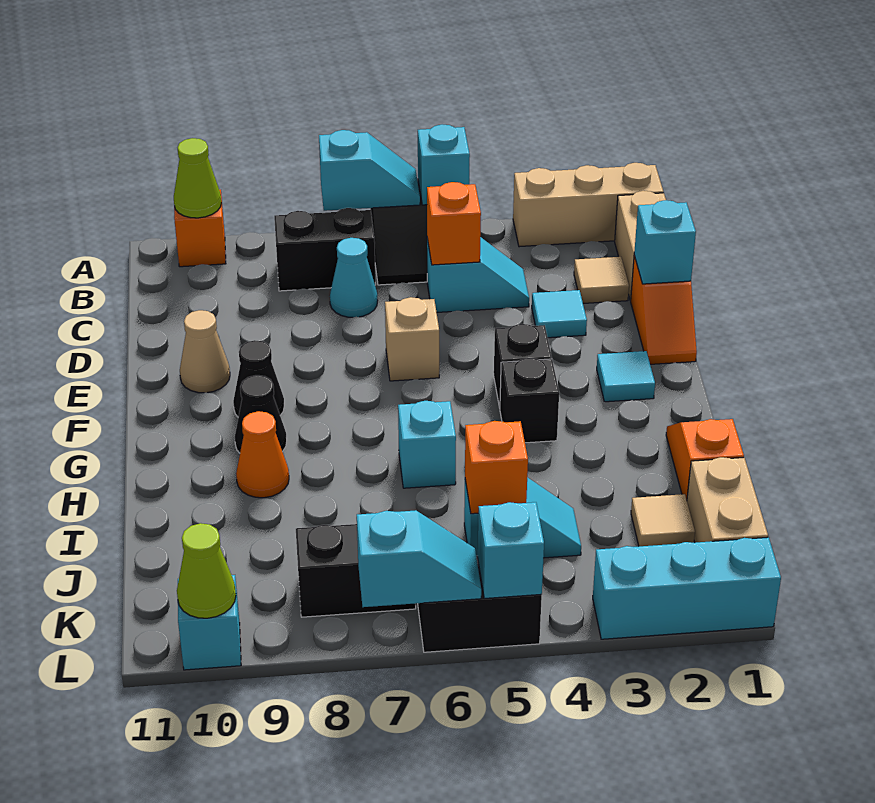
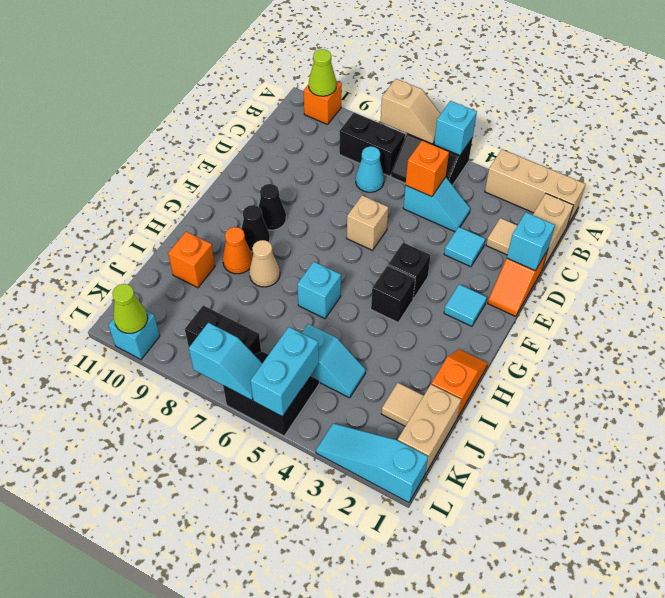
cyan slope A6:A7 level 2 top 7 -> tan slope A6:A7 level 2 top 7
tan cone E10 level 1 -> tan cone H8 level 1
orange brick J5 level 2 -> orange brick I10 level 1
cyan brick L1:L3 level 1 -> cyan slope L1:L3 level 1 top 1
cyan brick L5 level 2 -> cyan brick K5:L5 level 2

